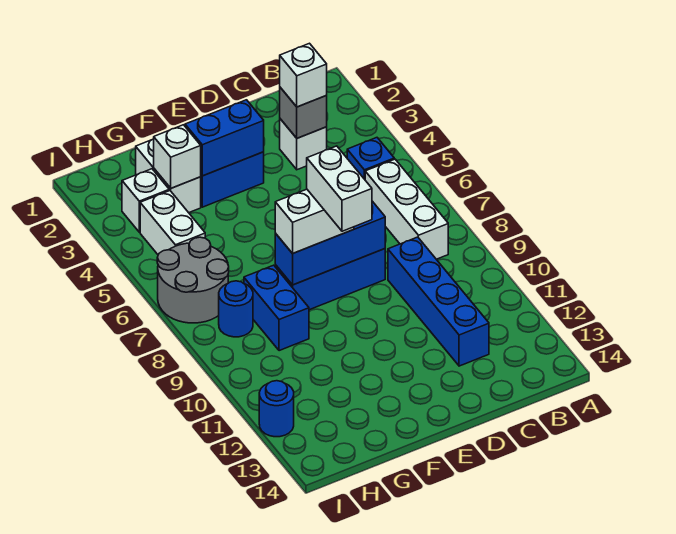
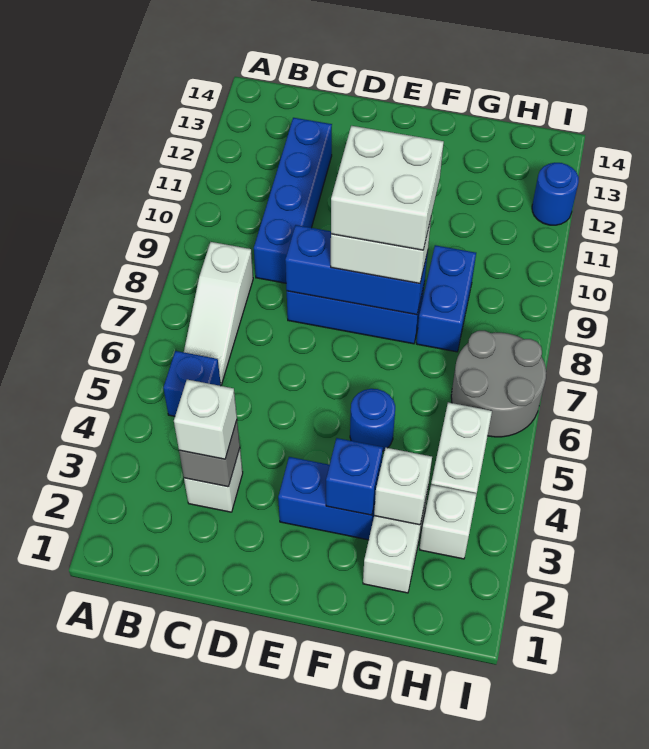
white brick B6:B8 level 1 -> white slope B6:B8 level 1 top 8
blue brick E3:F3 level 2 -> blue brick F3 level 2
white brick E8:E9 level 4 -> white brick E8:F9 level 4
blue round brick H8 level 1 -> blue round brick F5 level 1

